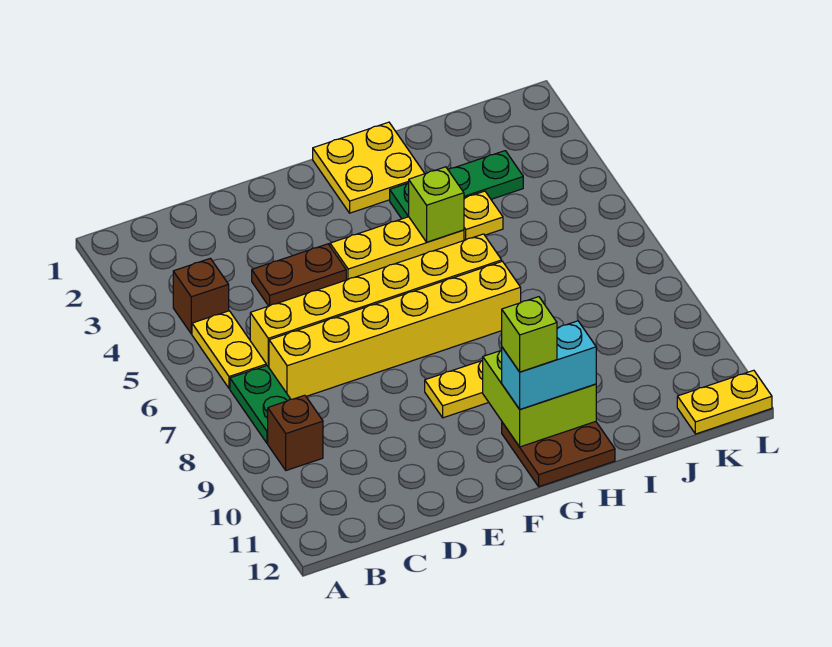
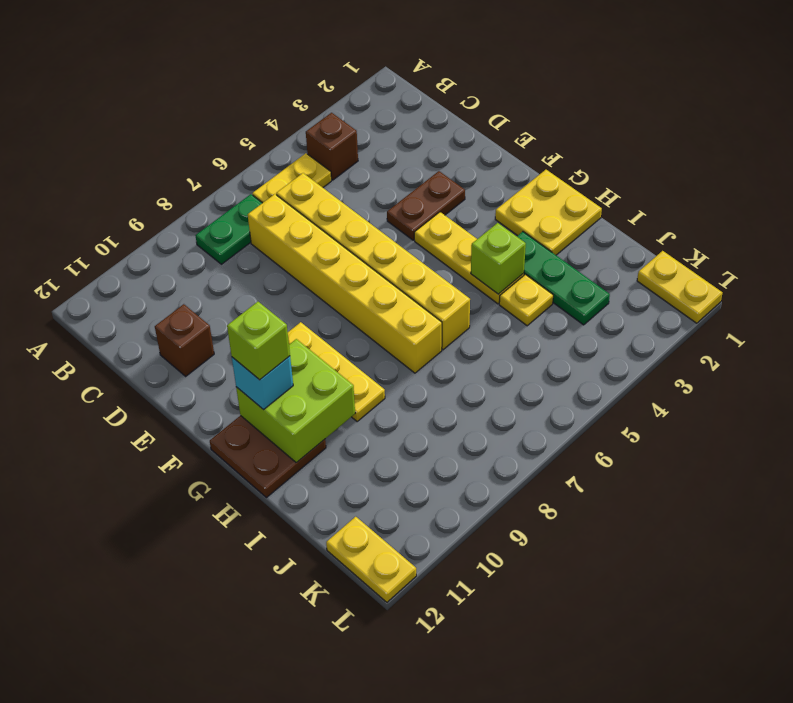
brown brick B9 level 1 -> brown brick D11 level 1
brown plate D4:E4 level 1 -> brown plate E3:E4 level 1
cyan brick G11:H11 level 3 -> cyan brick G11 level 3
none -> yellow plate K1:L1 level 1

